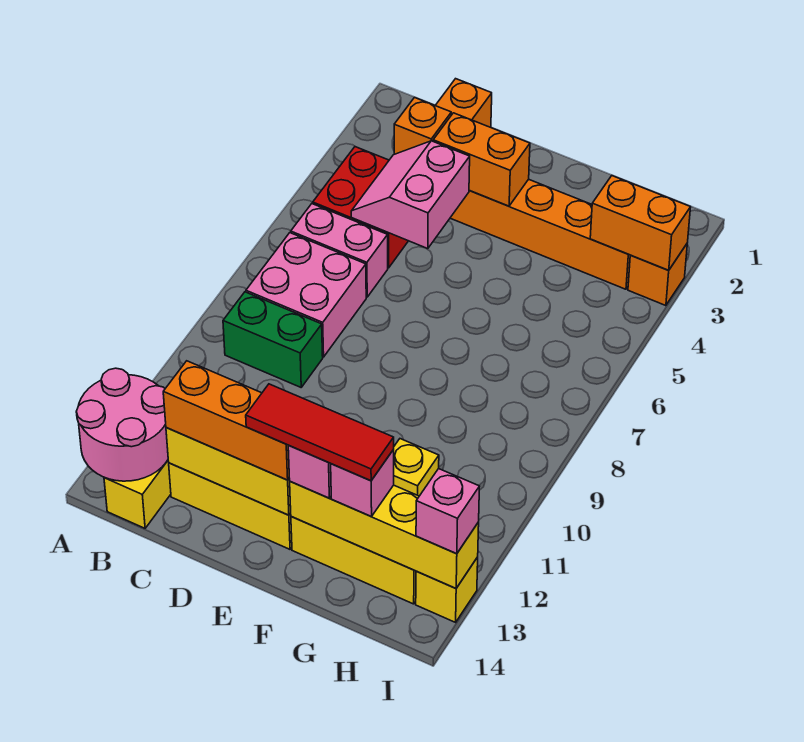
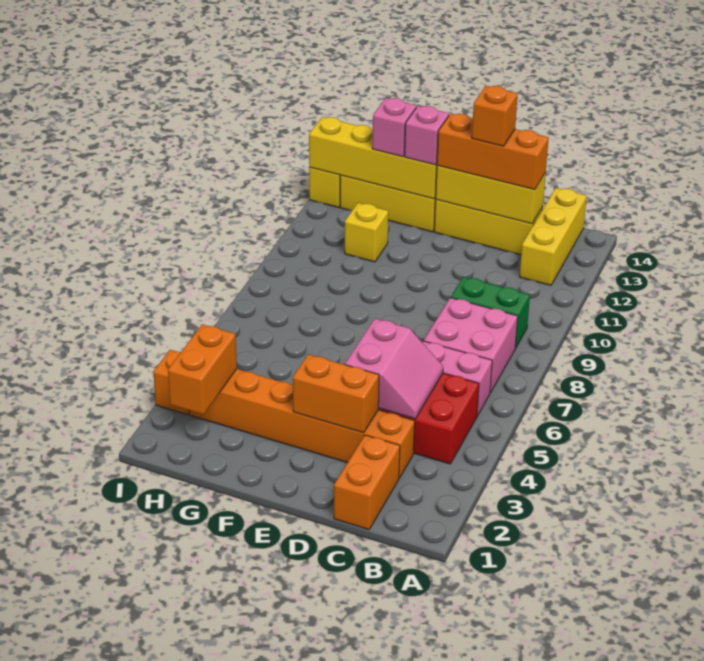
pink round brick A13:B14 level 2 -> none
orange brick C3 level 2 -> orange brick D13 level 4
red tile E13:G13 level 4 -> none
orange brick H3:I3 level 2 -> orange brick H2:H3 level 2
pink brick I13 level 3 -> none

